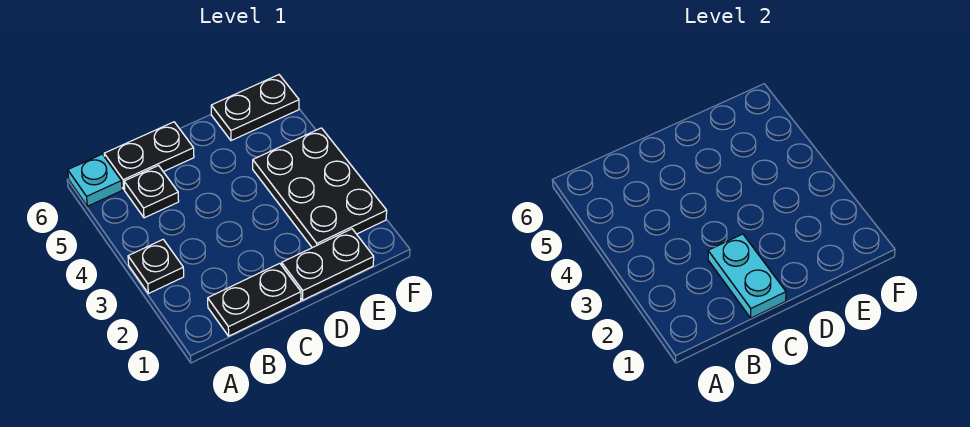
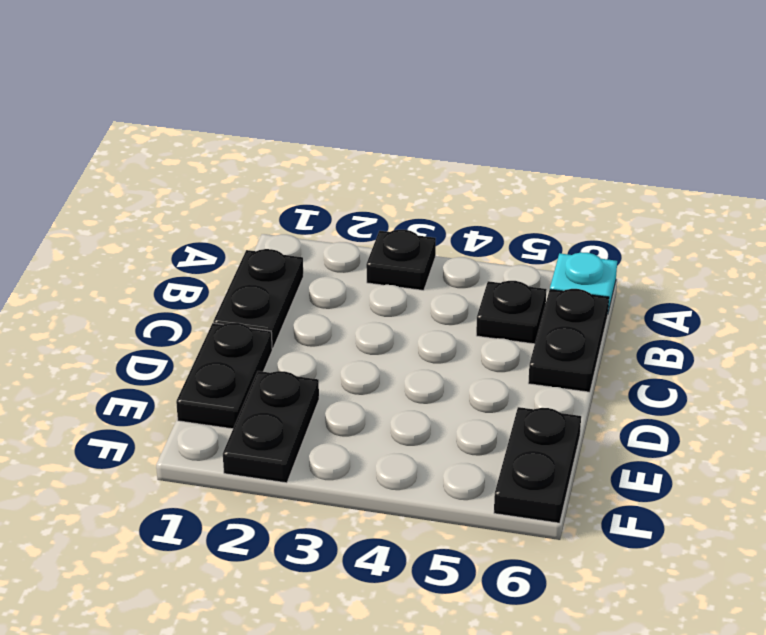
cyan plate C1:C2 level 2 -> none
black plate E2:F4 level 1 -> black plate E2:F2 level 1

